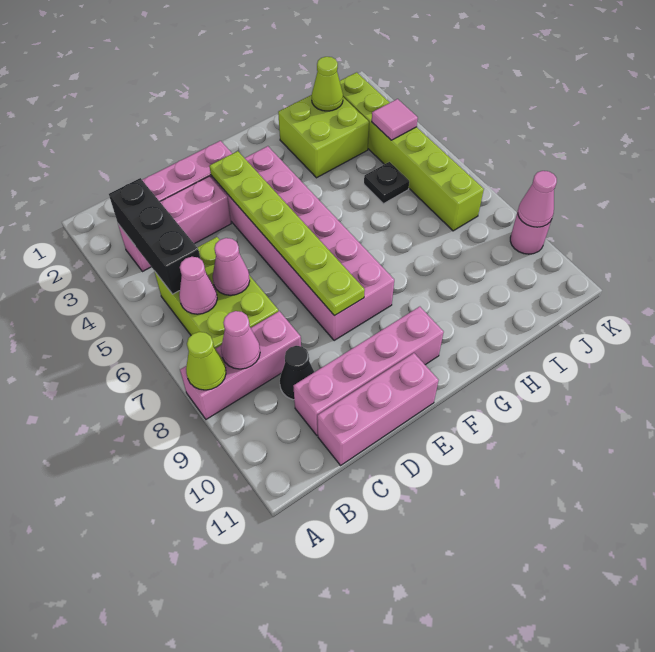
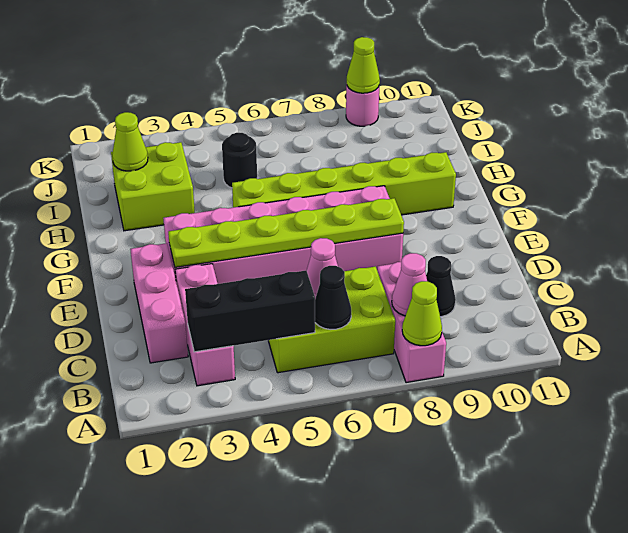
pink cone B6 level 2 -> black cone B6 level 2
pink brick C10:F10 level 1 -> none
pink brick C11:E11 level 1 -> none
black plate I5 level 1 -> black round brick I5 level 1
lime brick J2:J7 level 1 -> lime brick G5:G10 level 1
pink tile J4 level 2 -> none
pink cone K9 level 2 -> lime cone K9 level 2

